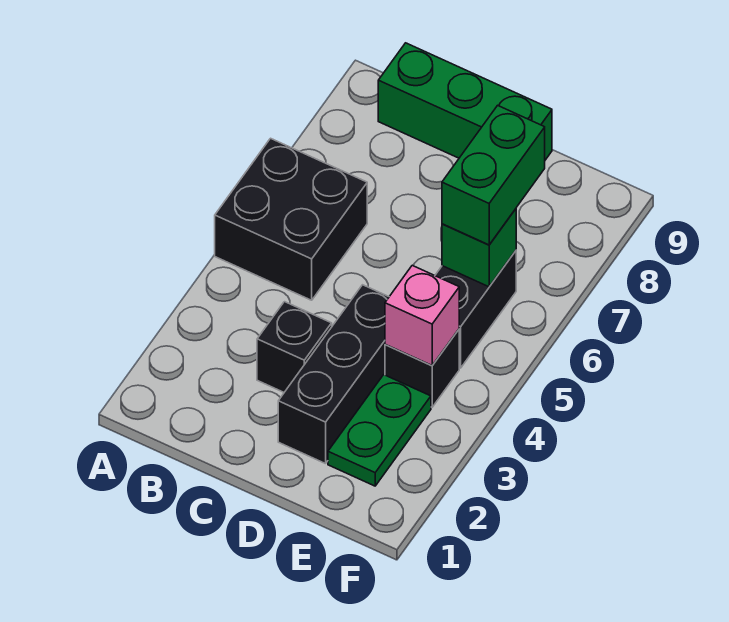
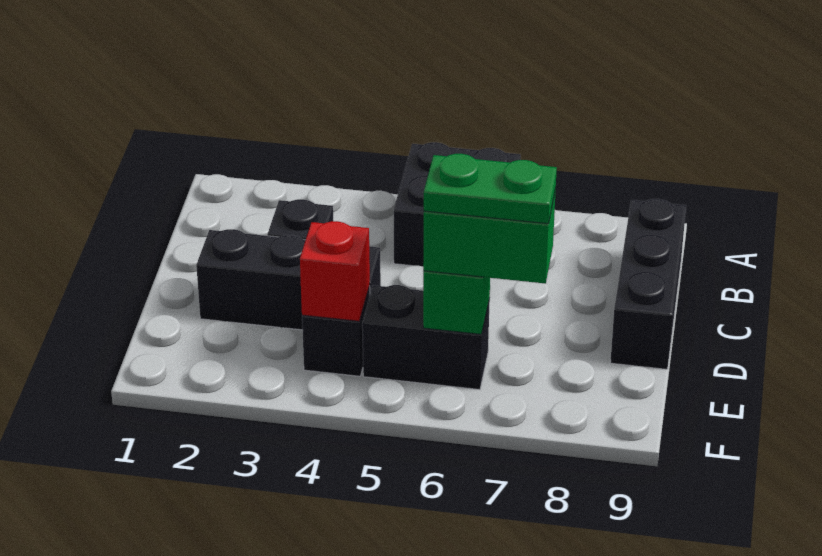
green brick B9:D9 level 1 -> black brick B9:D9 level 1
green plate E2:E3 level 1 -> green plate E6:E7 level 4
pink brick E4 level 2 -> red brick E4 level 2

